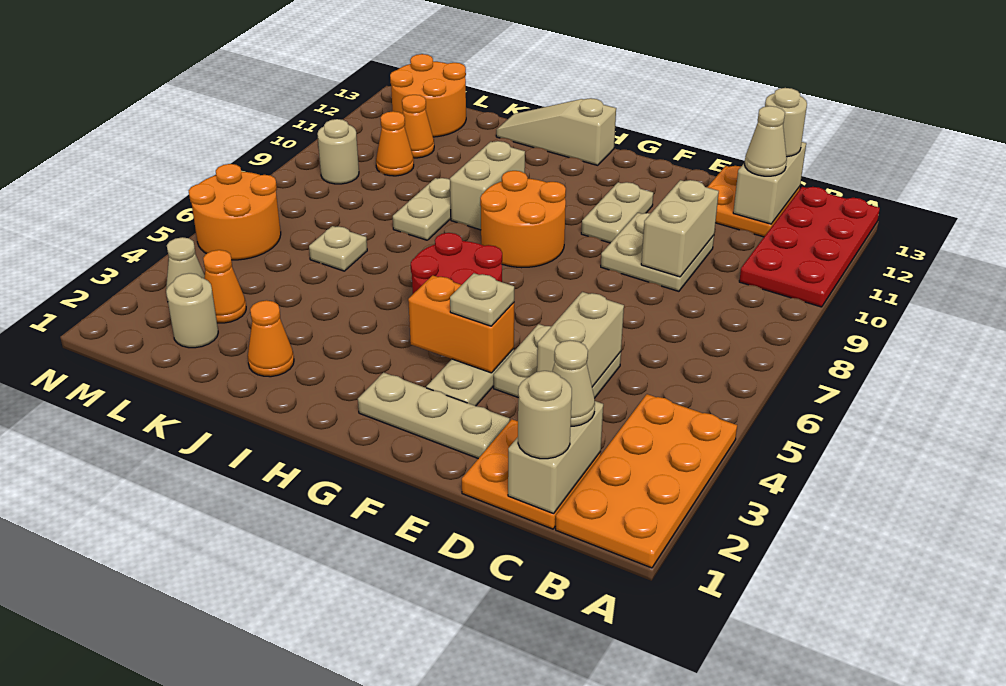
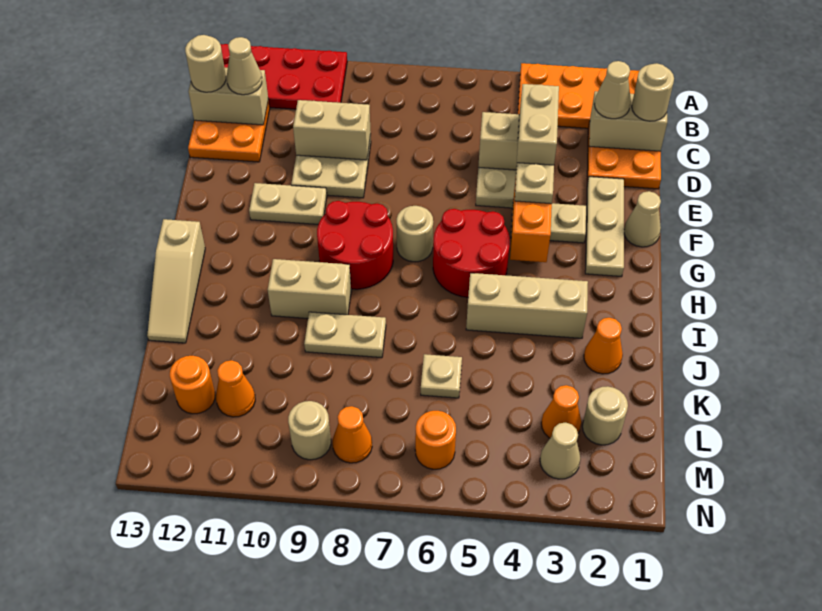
none -> tan brick D4:E4 level 3
none -> tan cone F1 level 1
none -> tan round brick G7 level 1
orange round brick G8:H9 level 1 -> red round brick G8:H9 level 1
none -> tan brick I3:I5 level 1
orange cone L10 level 1 -> orange cone M8 level 1
orange round brick L12:M13 level 1 -> orange round brick L12 level 1
orange round brick M5:N6 level 1 -> orange round brick M6 level 1

